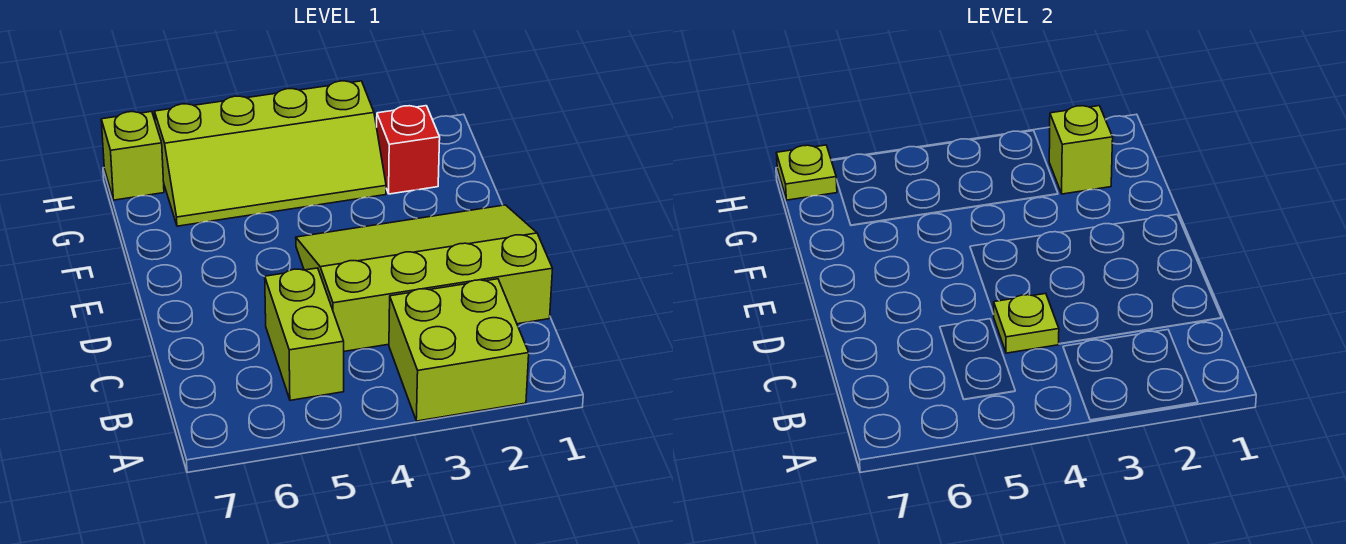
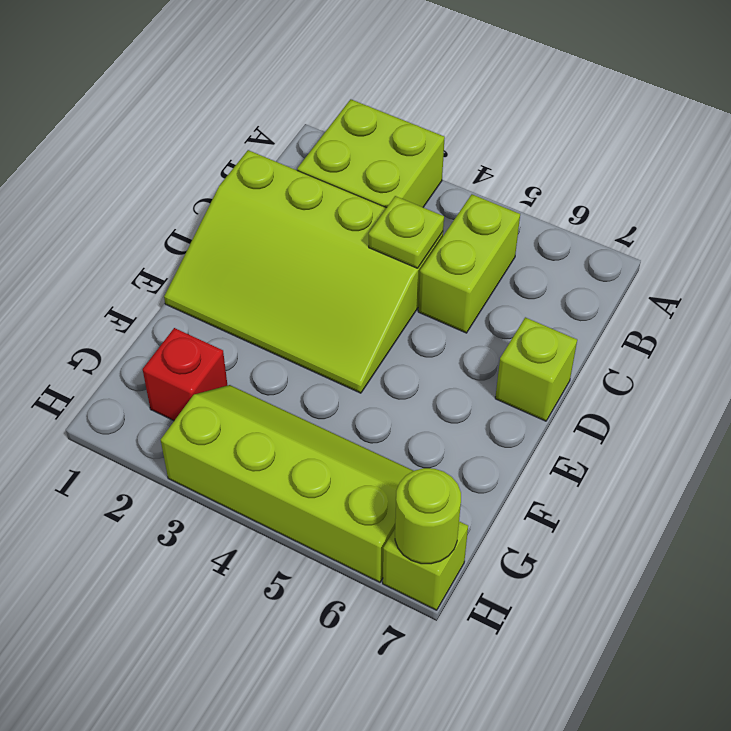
lime brick G2 level 2 -> lime brick D7 level 1
lime plate H7 level 2 -> lime round brick H7 level 2

